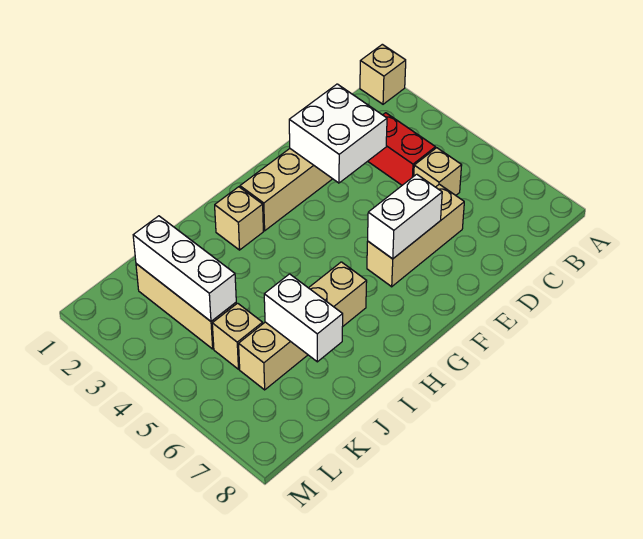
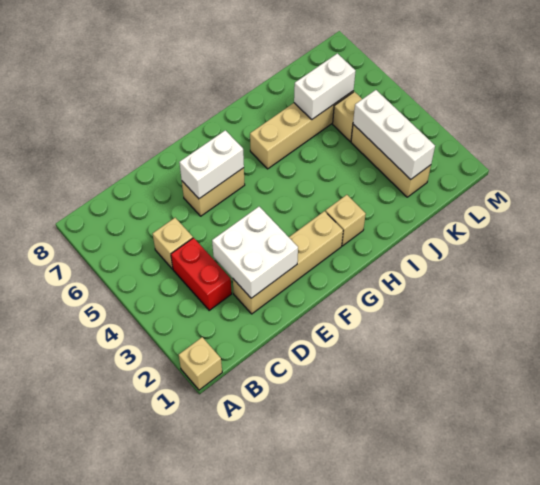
tan brick D6:F6 level 1 -> tan brick E6:F6 level 1
white brick J6:J7 level 2 -> white brick J6:K6 level 2

